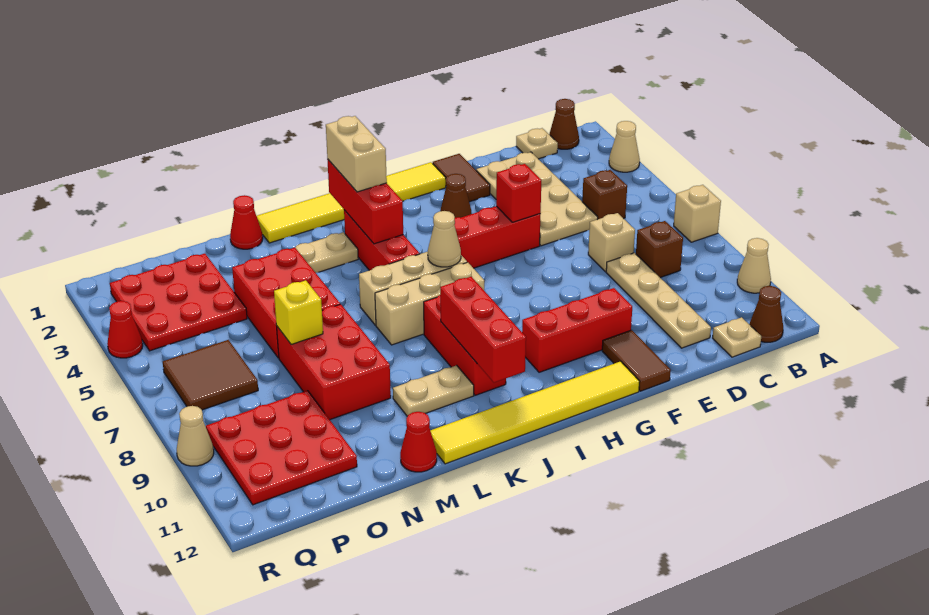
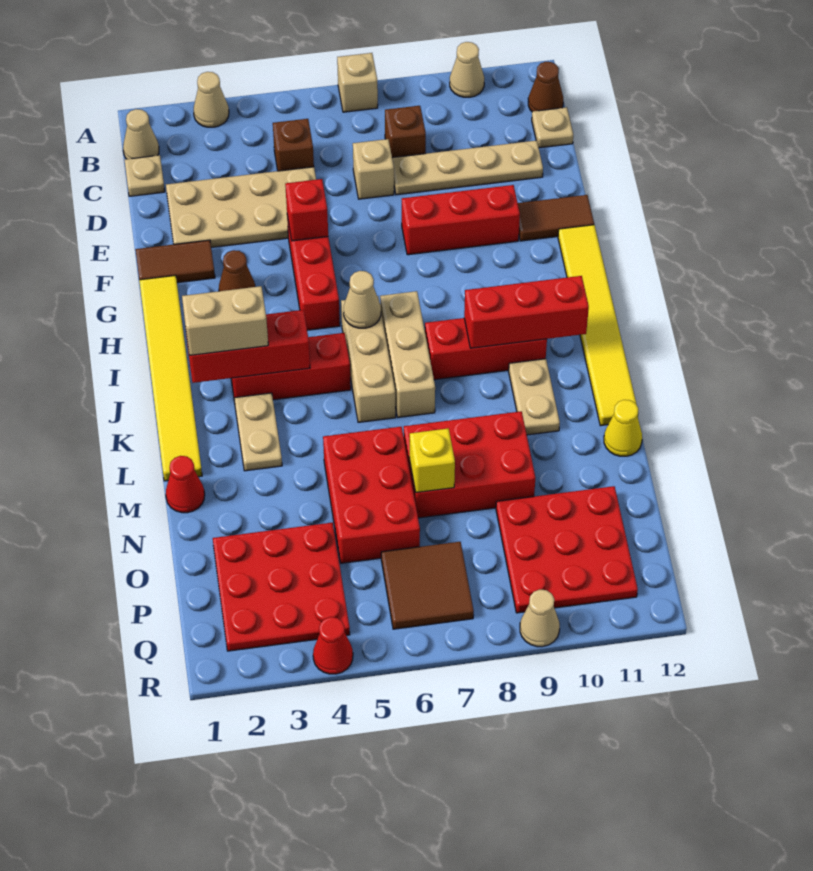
brown cone B1 level 1 -> tan cone B1 level 1
red brick F10:H10 level 1 -> red brick F8:F10 level 1
red brick M4:N6 level 1 -> red brick M5:O6 level 1
red cone M12 level 1 -> yellow cone M12 level 1

